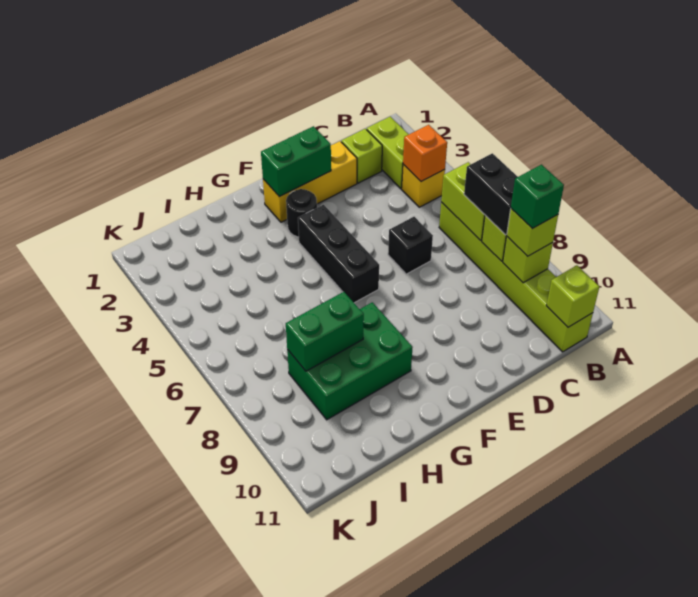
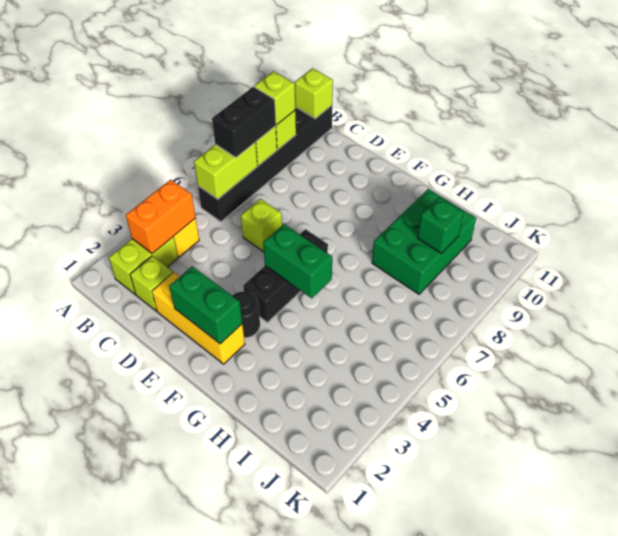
orange brick B4 level 2 -> orange brick B3:B4 level 2
lime brick B6:B11 level 1 -> black brick B6:B11 level 1
green brick B9 level 4 -> green brick I9 level 2
black brick D6 level 1 -> lime brick D6 level 1
green brick G8:I9 level 1 -> green brick H8:I10 level 1
green brick H8:I8 level 2 -> green brick F5:G5 level 2

